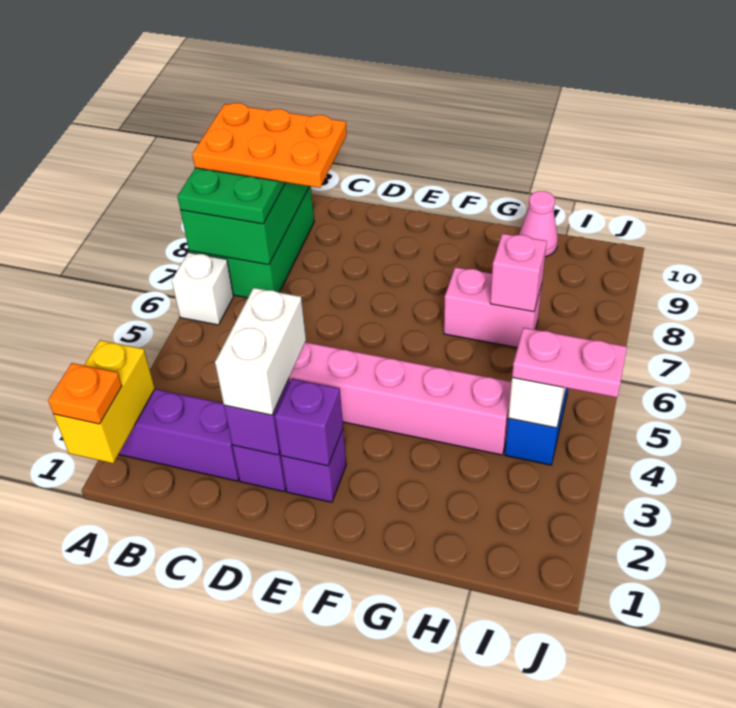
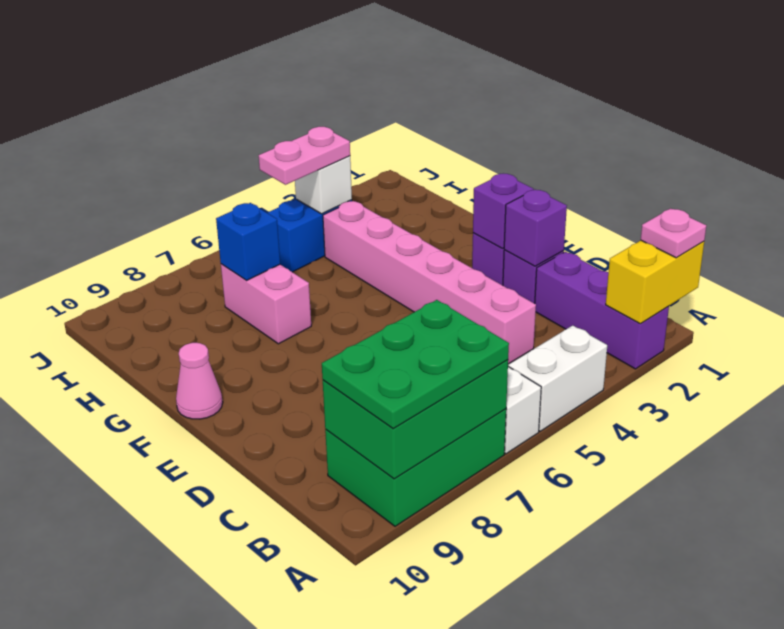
orange plate A1 level 3 -> pink plate A1 level 3
orange plate A8:C9 level 4 -> none
white brick D2:D3 level 3 -> white brick A4:A5 level 1
pink brick H7 level 2 -> blue brick H7 level 2
pink cone H10 level 1 -> pink cone F10 level 1
pink plate I4:J4 level 3 -> pink plate I4:I5 level 3

